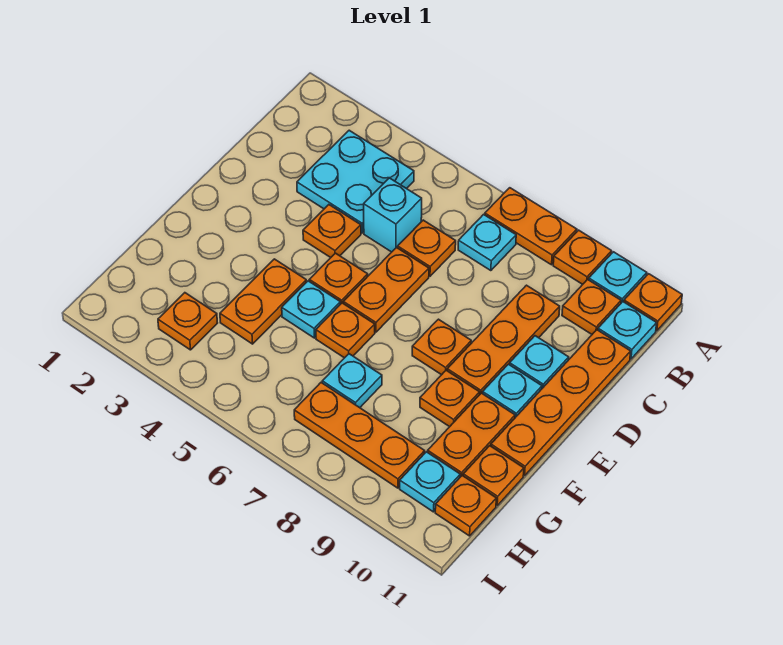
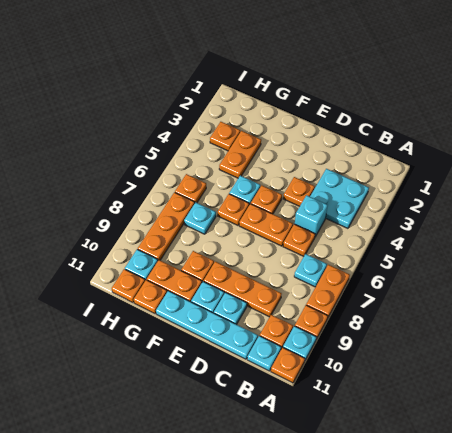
orange plate C11:F11 level 1 -> cyan plate C11:F11 level 1
orange plate E8 level 1 -> orange plate H6 level 1
orange plate F4:G4 level 1 -> orange plate G3:G4 level 1

